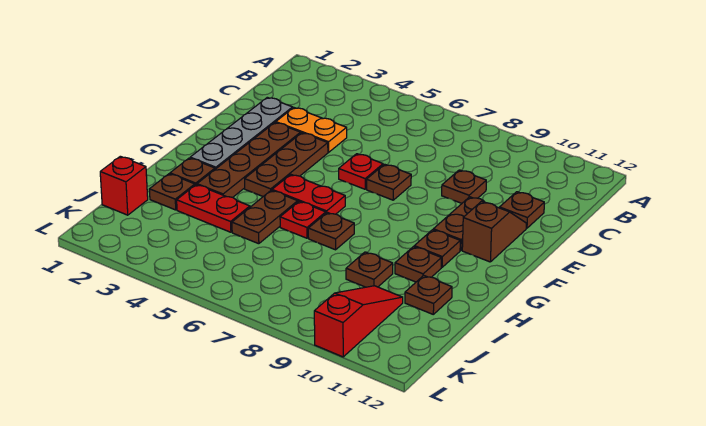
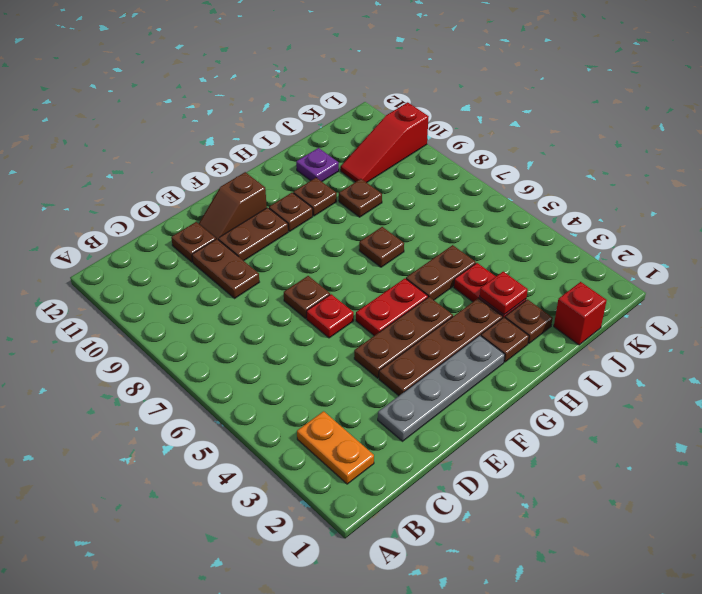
orange plate D3:D4 level 1 -> orange plate B2:B3 level 1
brown plate D9 level 1 -> brown plate D9:D10 level 1
red plate G5:G6 level 1 -> red plate F5:G5 level 1
red plate H6 level 1 -> red plate I3 level 2
brown plate I11 level 1 -> purple plate I11 level 1

